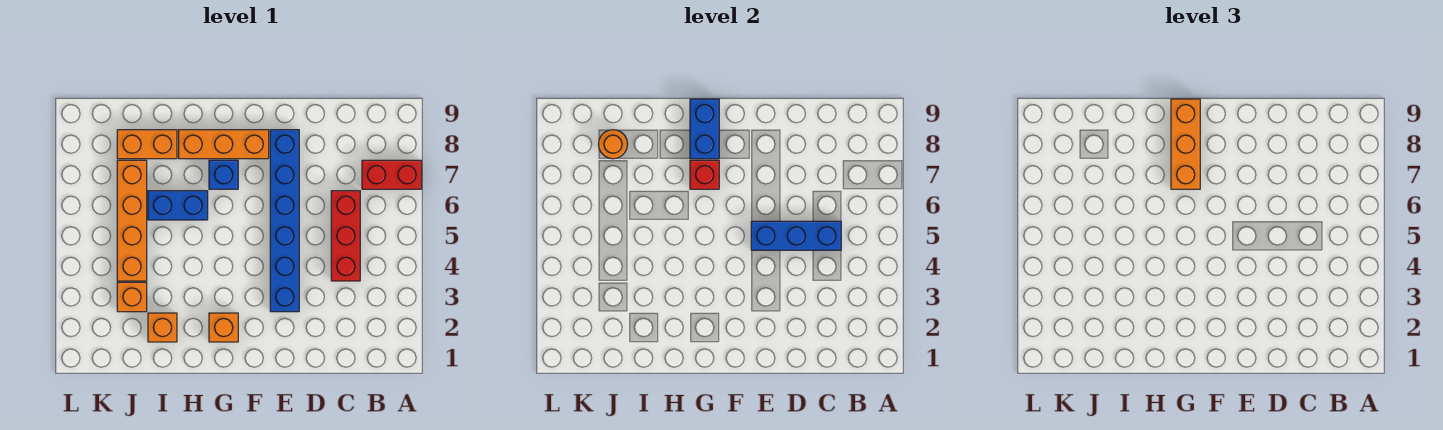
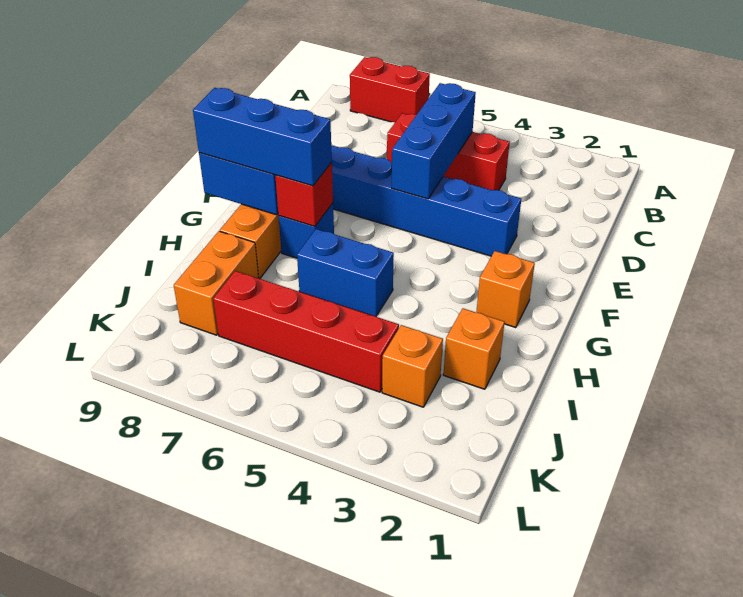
red brick A7:B7 level 1 -> red brick A7:A8 level 1
orange brick G7:G9 level 3 -> blue brick G7:G9 level 3
blue brick H6:I6 level 1 -> blue brick H5:H6 level 1
orange brick J4:J7 level 1 -> red brick J4:J7 level 1
orange round brick J8 level 2 -> none

